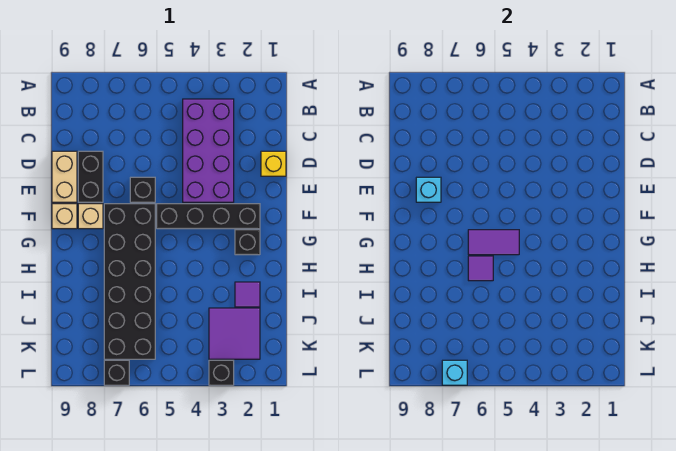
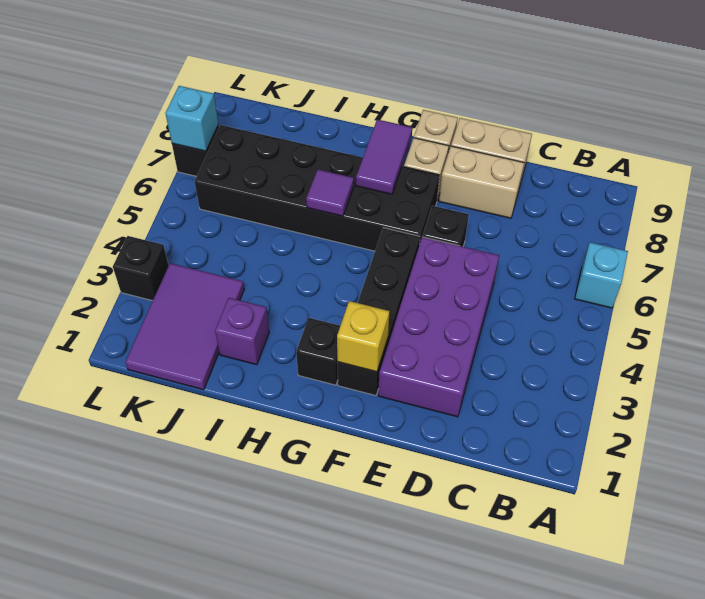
purple brick B3:E4 level 1 -> purple brick D2:E5 level 1
yellow brick D1 level 1 -> yellow brick F2 level 2
black brick D8:E8 level 1 -> tan brick D8:E8 level 1
cyan brick E8 level 2 -> cyan brick A6 level 1
purple tile G5:G6 level 2 -> purple tile G7:G8 level 2
purple tile I2 level 1 -> purple brick I2 level 1
purple tile J2:K3 level 1 -> purple tile J1:K3 level 1

